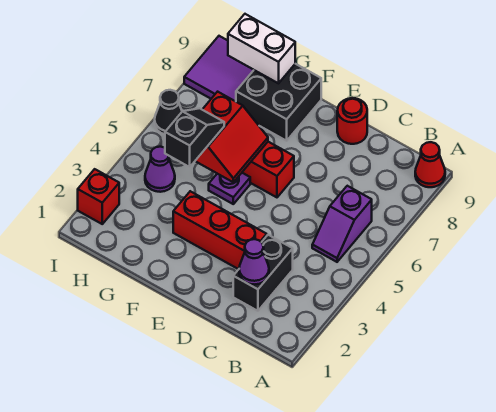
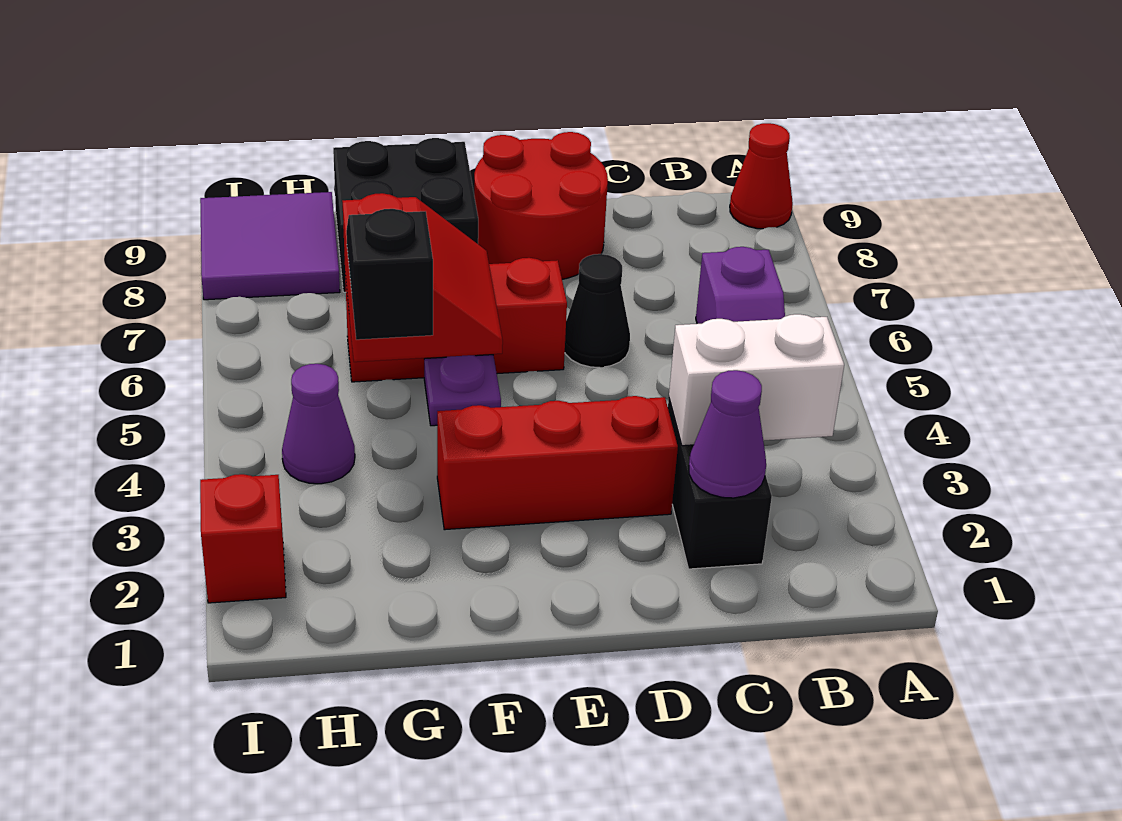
red round brick D9 level 1 -> red round brick D8:E9 level 1
white brick G9:H9 level 2 -> white brick B3:C3 level 2
black cone I6 level 1 -> black cone D6 level 1

